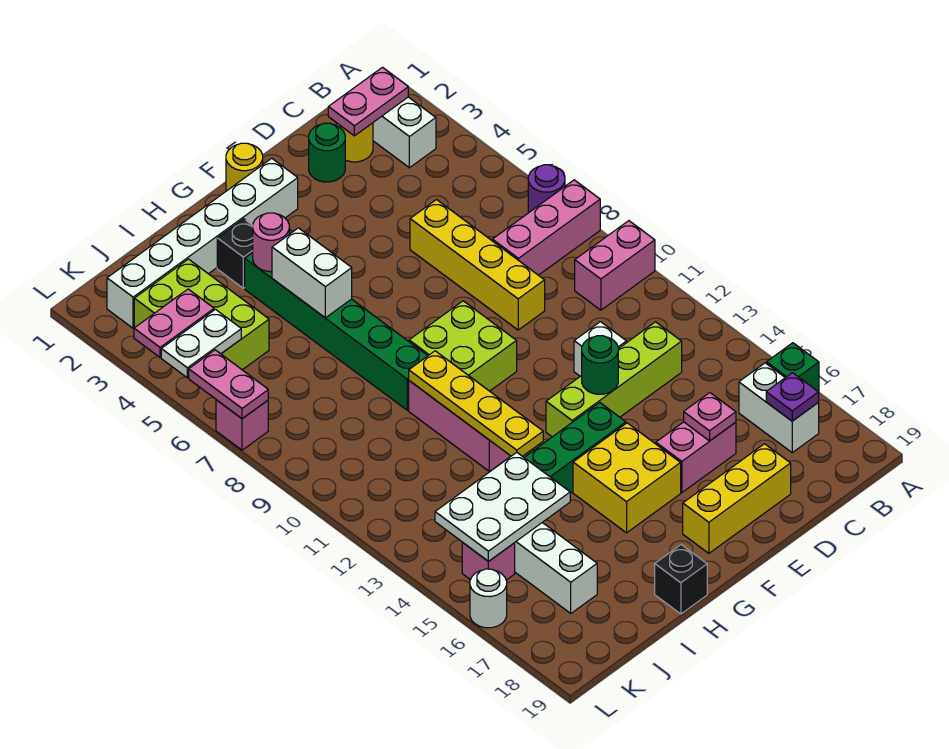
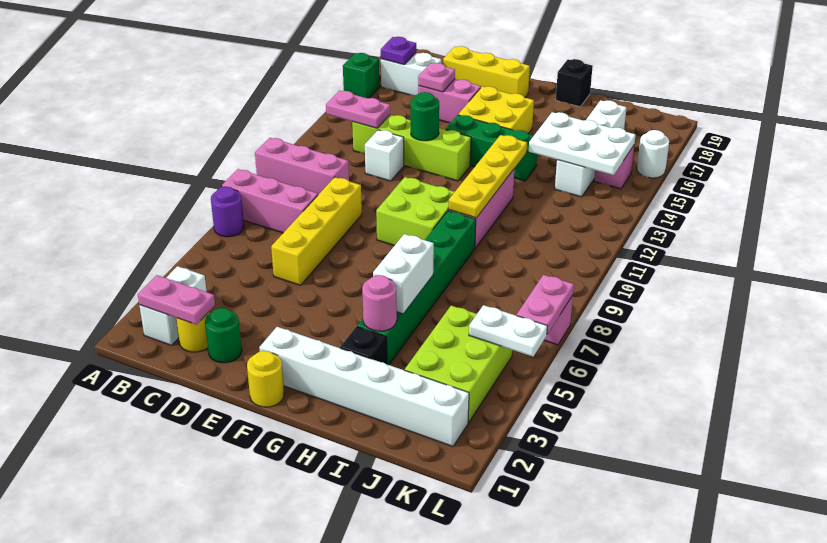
pink brick A10:B10 level 1 -> pink brick A10:C10 level 1
white brick B16:B17 level 1 -> white brick B17:C17 level 1
pink plate K4:L4 level 2 -> pink plate B13:C13 level 2

